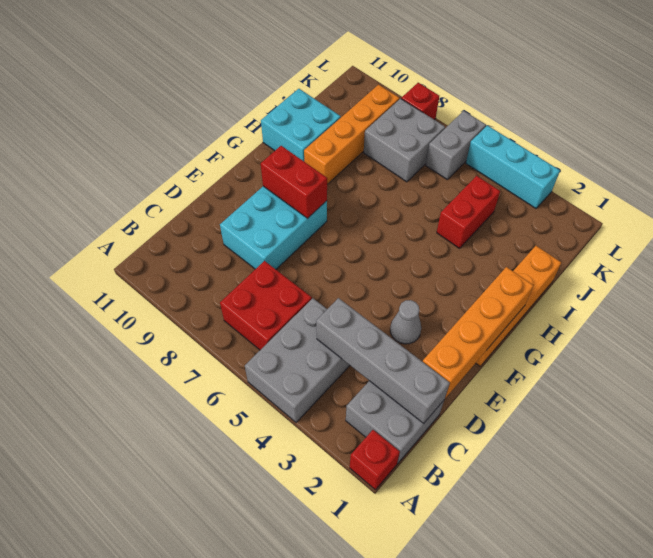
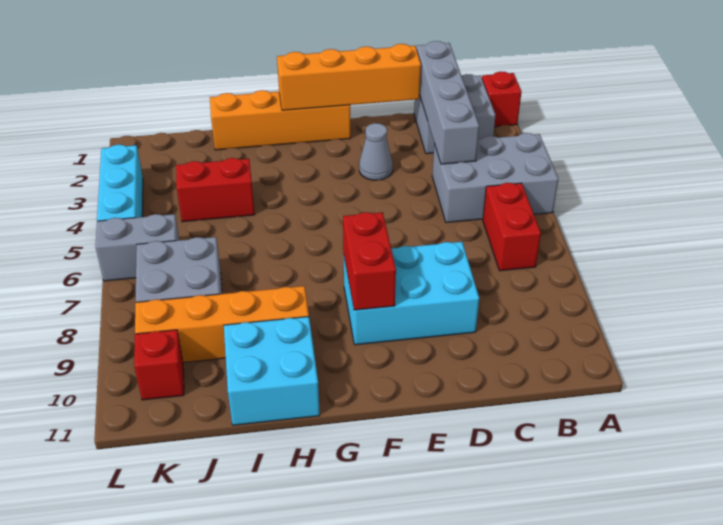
red brick B6:C7 level 1 -> red brick B6:B7 level 1
red brick L8 level 1 -> red brick K10 level 1

